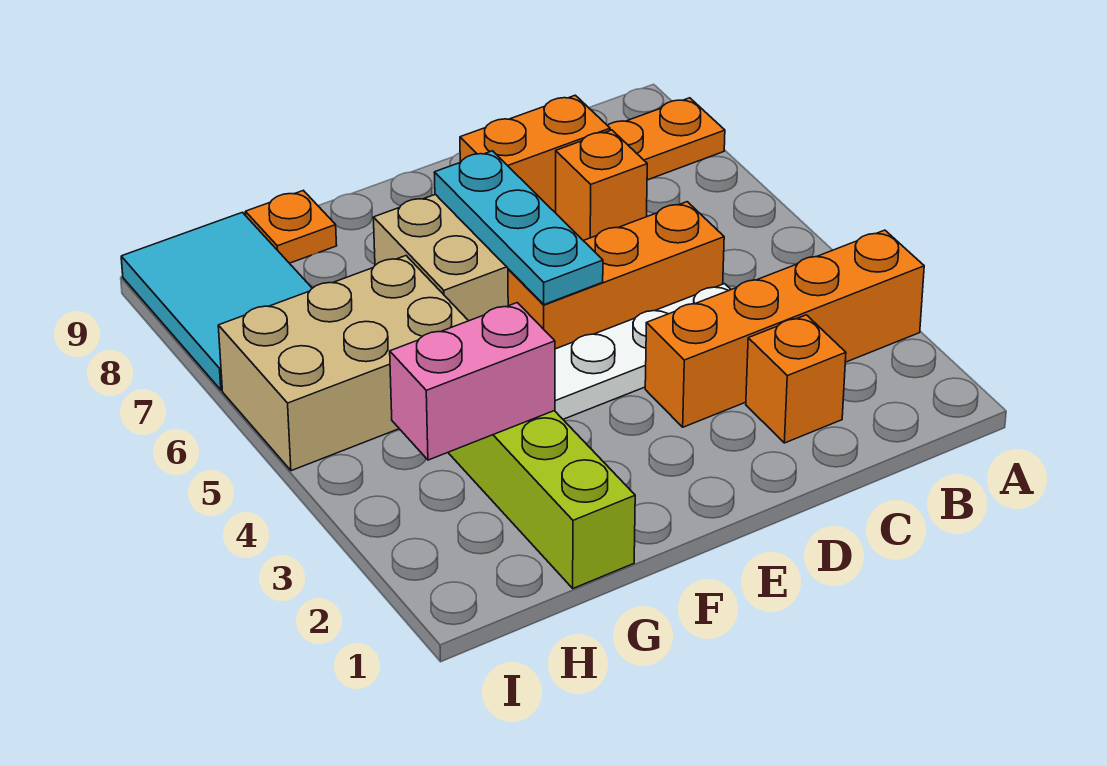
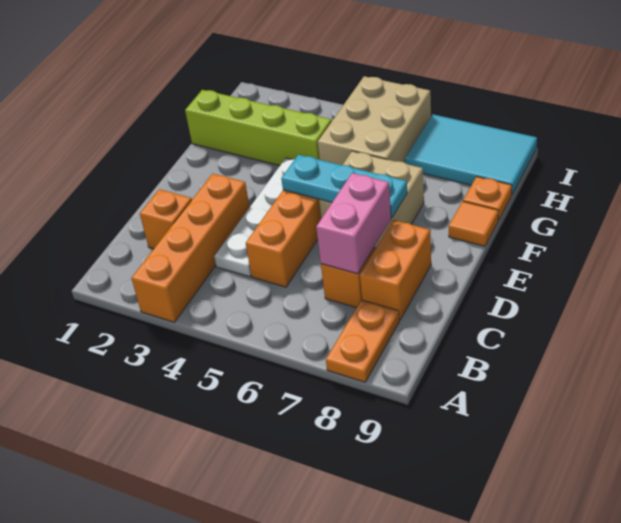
none -> orange tile F9 level 1
pink brick G3:H3 level 2 -> pink brick C7:D7 level 2

